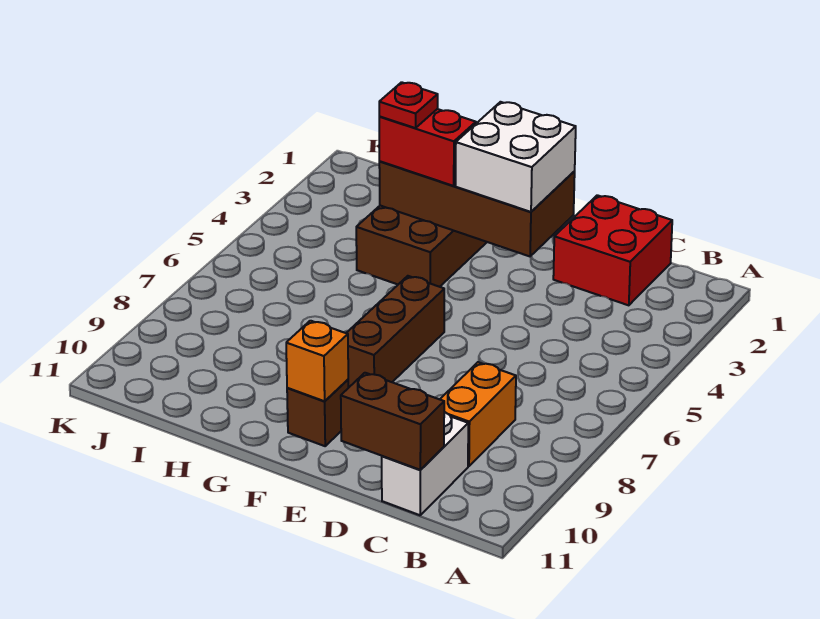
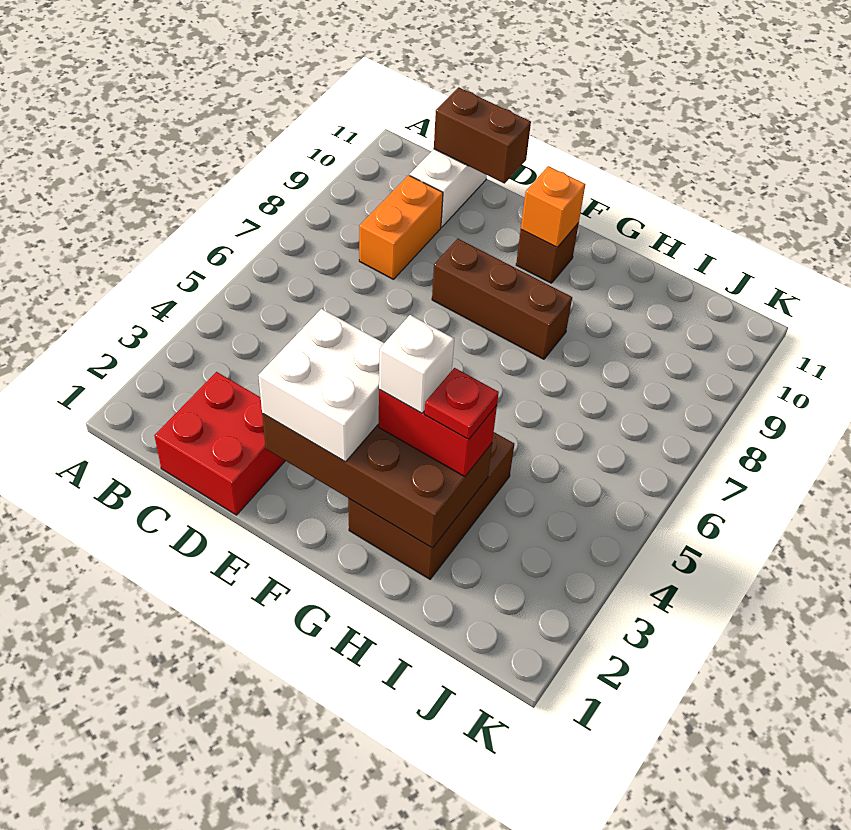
brown brick F6:F8 level 1 -> brown brick E8:G8 level 1
none -> white brick G3 level 4

